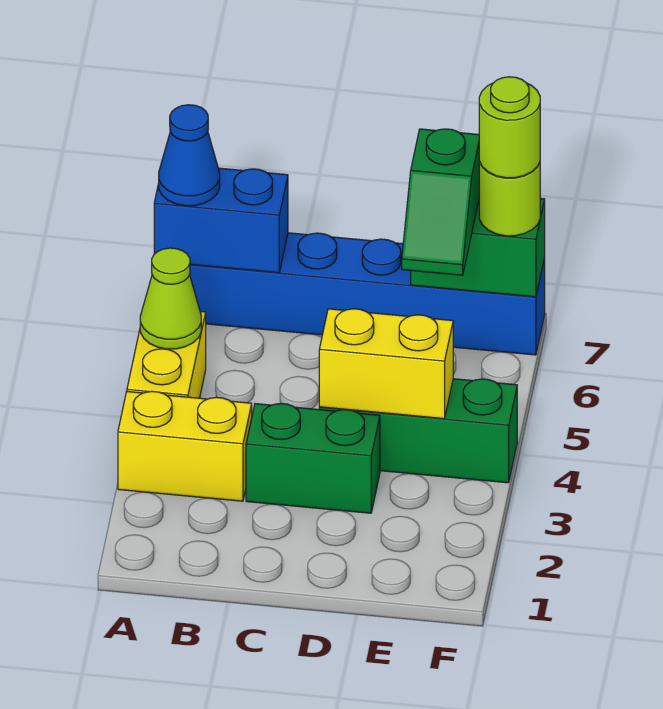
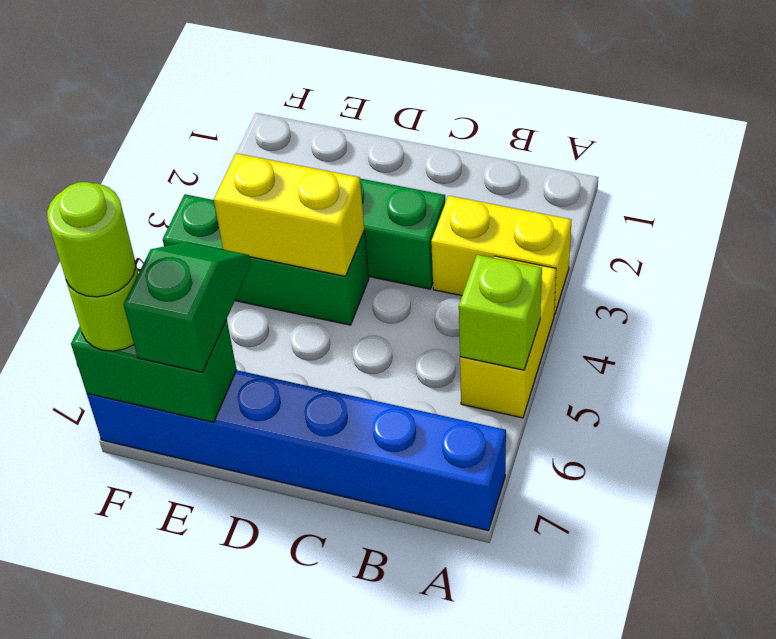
lime cone A5 level 2 -> lime brick A5 level 2
blue brick A7:B7 level 2 -> none
blue cone A7 level 3 -> none

